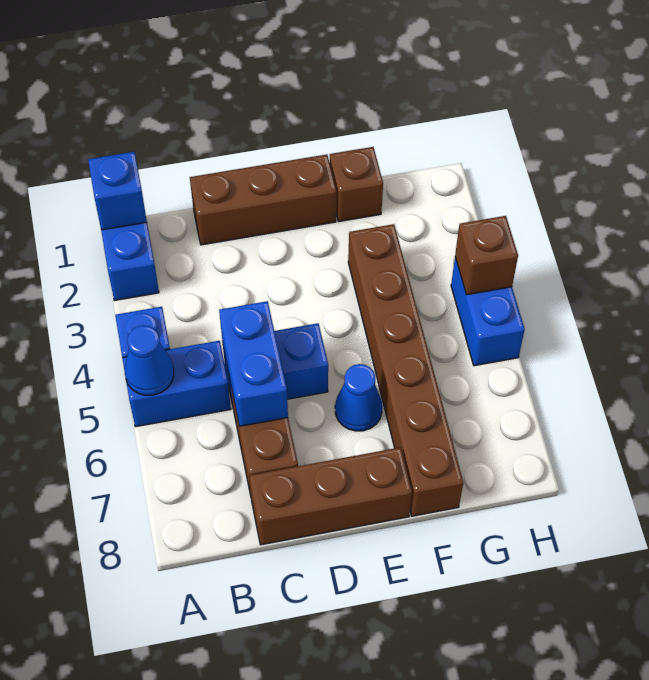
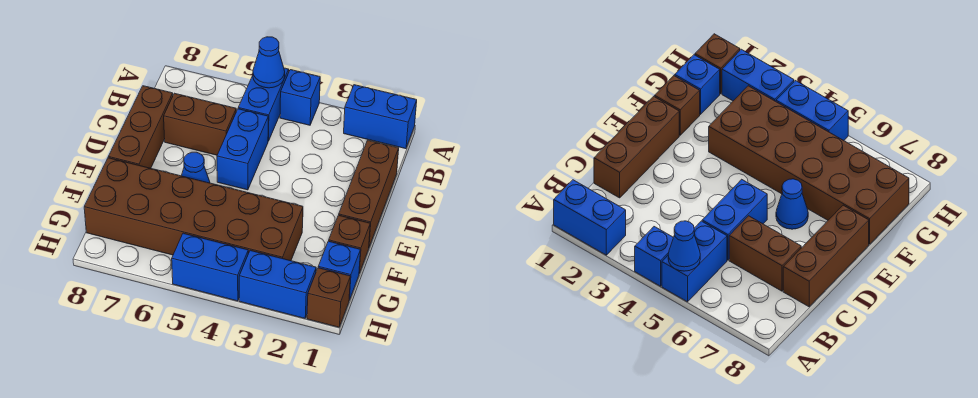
blue brick A1 level 2 -> blue brick G1 level 1
blue brick C5:C6 level 2 -> blue brick H2:H3 level 1
brown brick F3:F8 level 1 -> brown brick F3:G8 level 1
brown brick H4 level 2 -> brown brick H1 level 1

